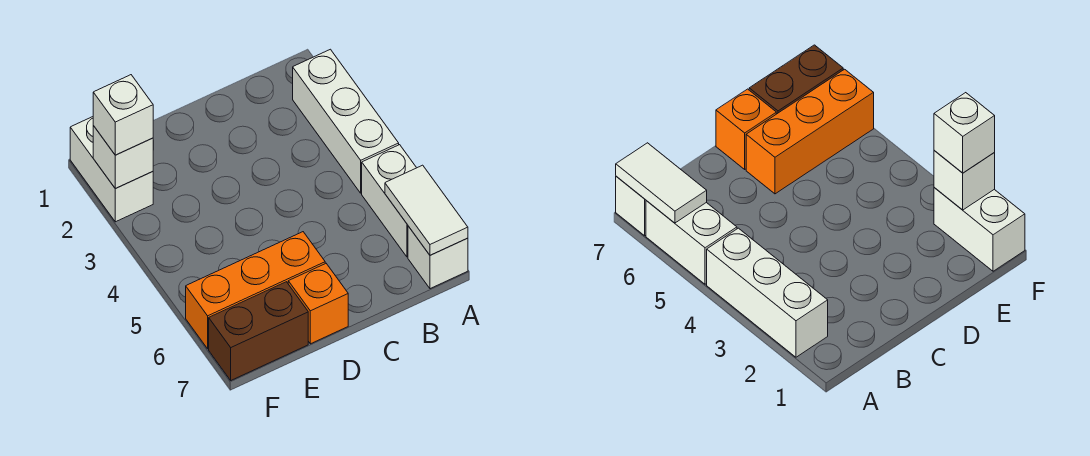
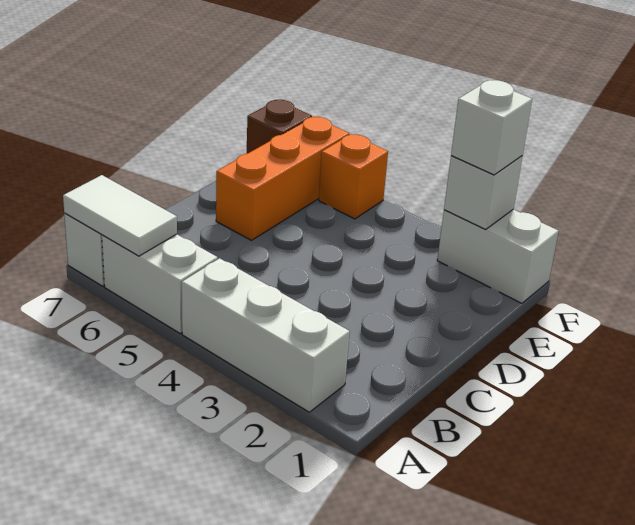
orange brick D7 level 1 -> orange brick F5 level 1
brown brick E7:F7 level 1 -> brown brick F7 level 1

